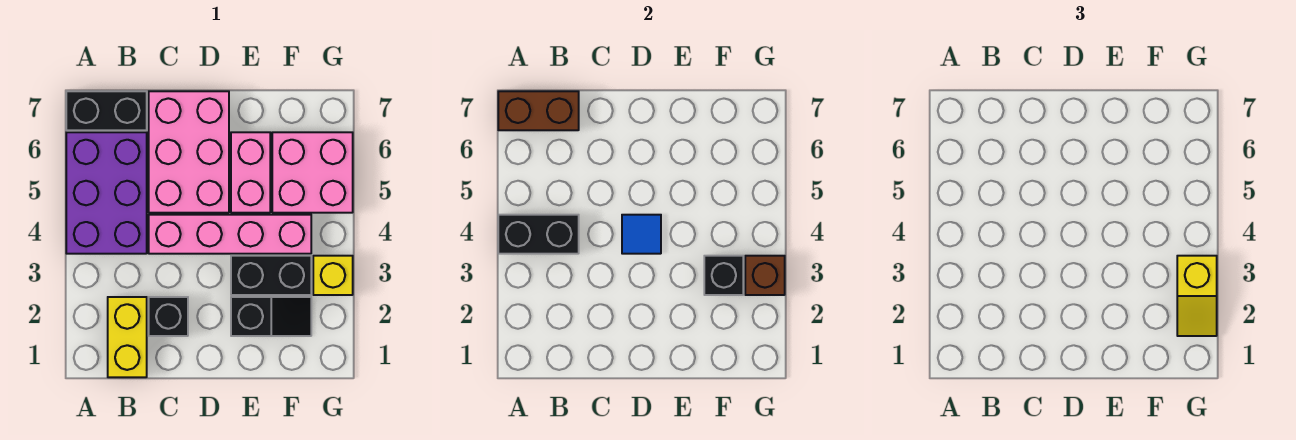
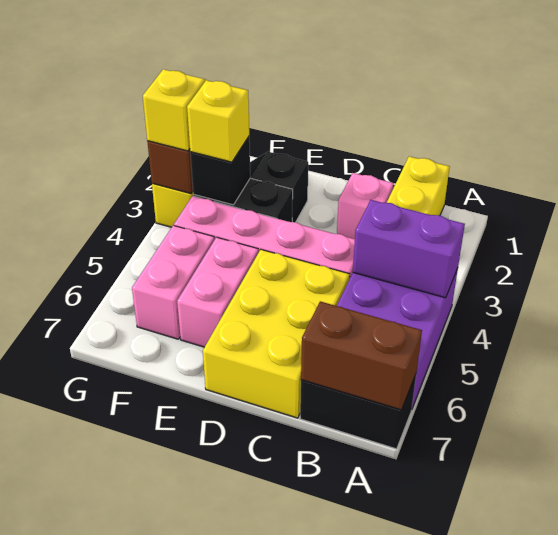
black brick A4:B4 level 2 -> purple brick A4:B4 level 2
black brick C2 level 1 -> pink brick C2 level 1
pink brick C5:D7 level 1 -> yellow brick C5:D7 level 1
blue tile D4 level 2 -> none
none -> yellow brick F3 level 3
pink brick F5:G6 level 1 -> pink brick F5:F6 level 1

